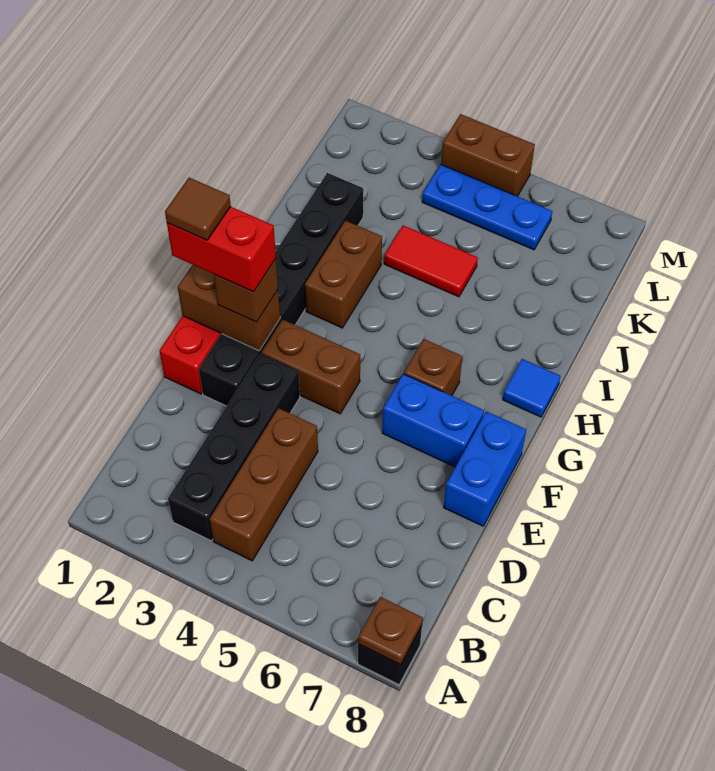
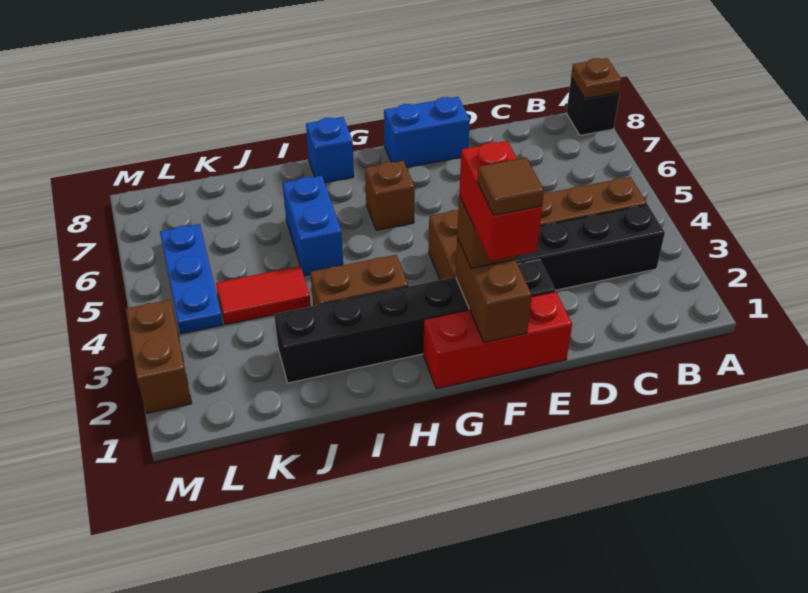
blue brick F6:F7 level 1 -> blue brick I5:I6 level 1
blue tile H8 level 1 -> blue brick H8 level 1
red tile J4:J5 level 1 -> red tile J4:K4 level 1
brown brick M4:M5 level 1 -> brown brick M2:M3 level 1

